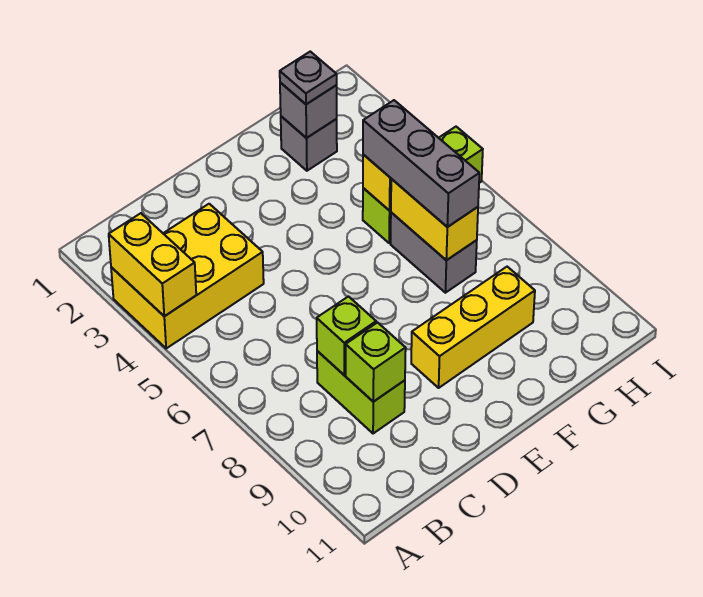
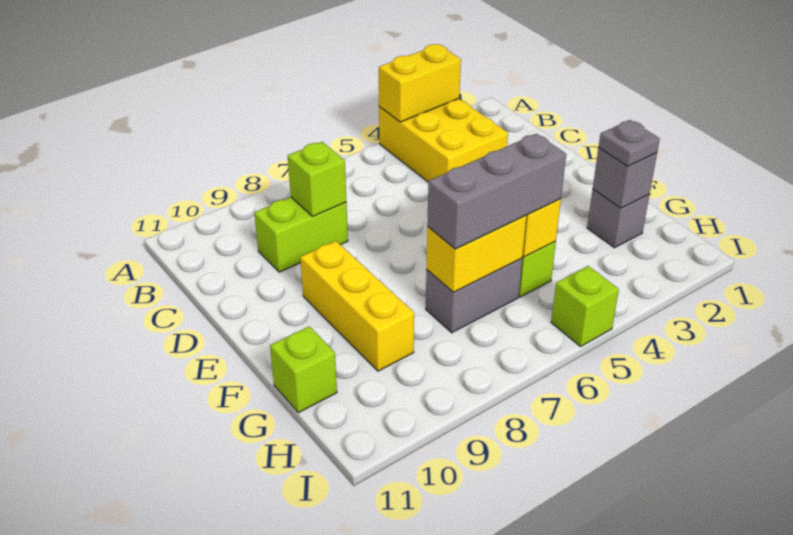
lime brick C9 level 2 -> lime brick G11 level 1

